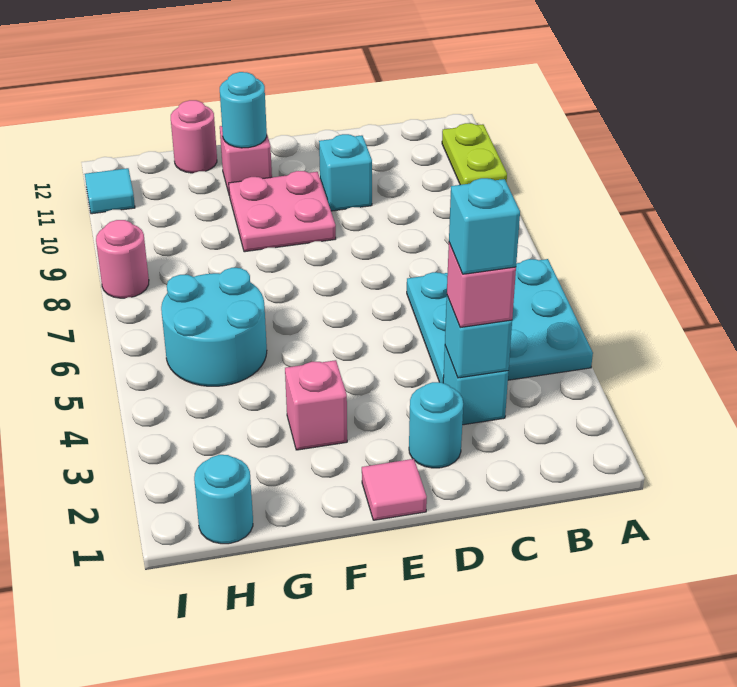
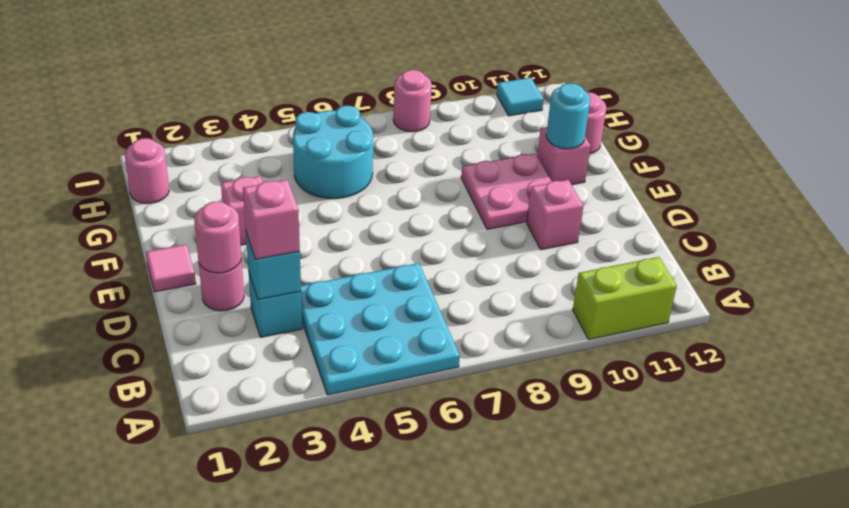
lime plate A10:A11 level 1 -> lime brick A10:A11 level 1
cyan brick C3 level 4 -> none
cyan round brick D2 level 1 -> pink round brick D2 level 1
none -> pink round brick D2 level 2
cyan brick D10 level 1 -> pink brick D10 level 1
cyan round brick H1 level 1 -> pink round brick H1 level 1

